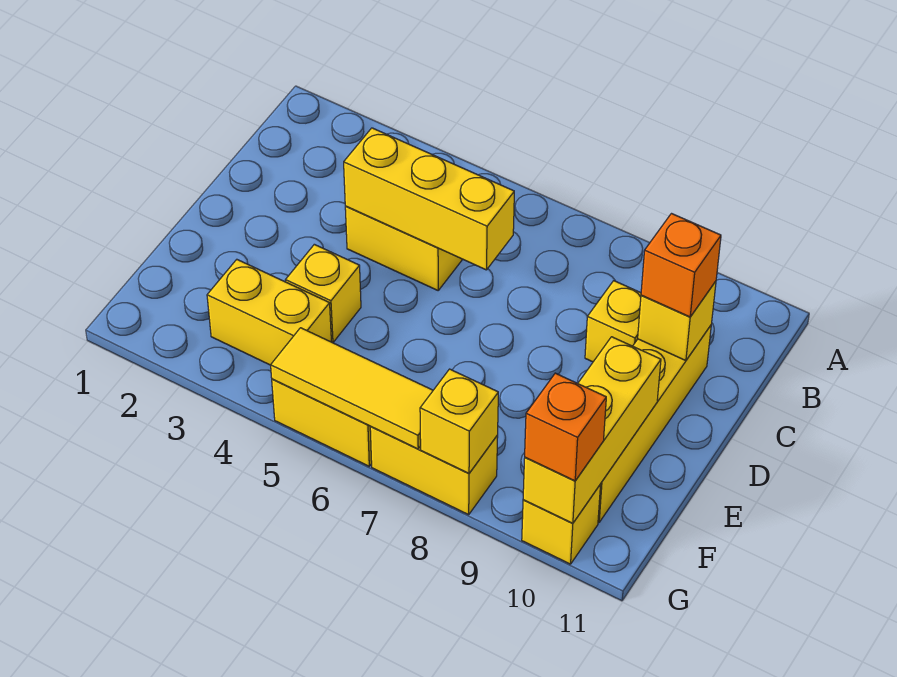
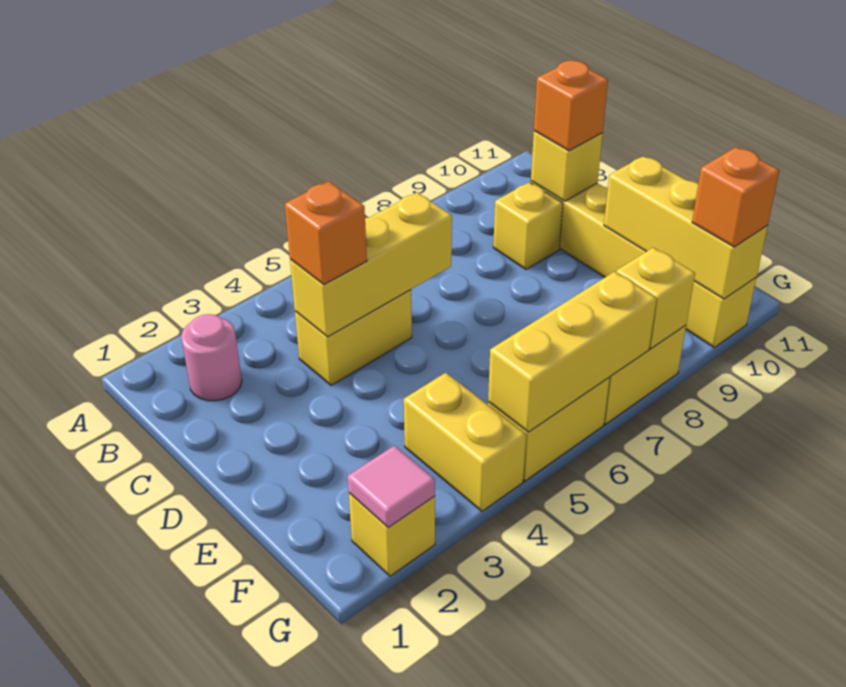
none -> pink round brick B2 level 1
none -> orange brick C4 level 3
yellow brick E4 level 1 -> yellow brick G2 level 1
yellow brick F3:F4 level 1 -> yellow brick F4:G4 level 1
none -> pink tile G2 level 2
yellow tile G5:G7 level 2 -> yellow brick G5:G7 level 2

